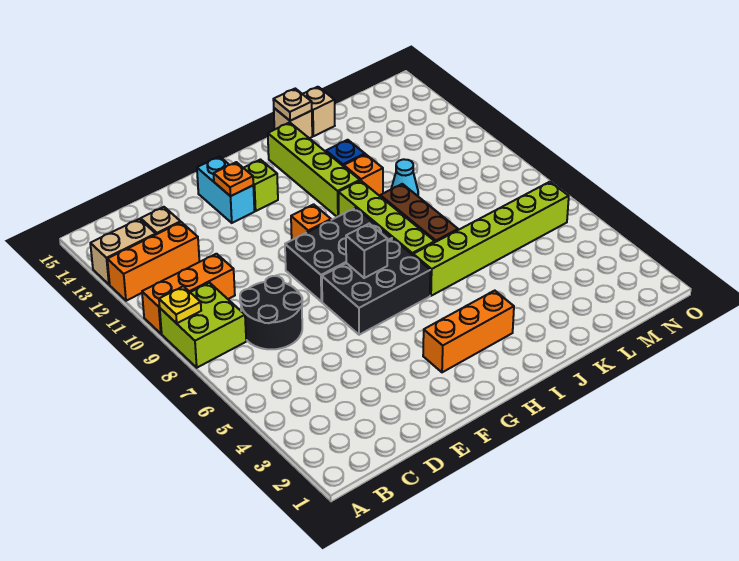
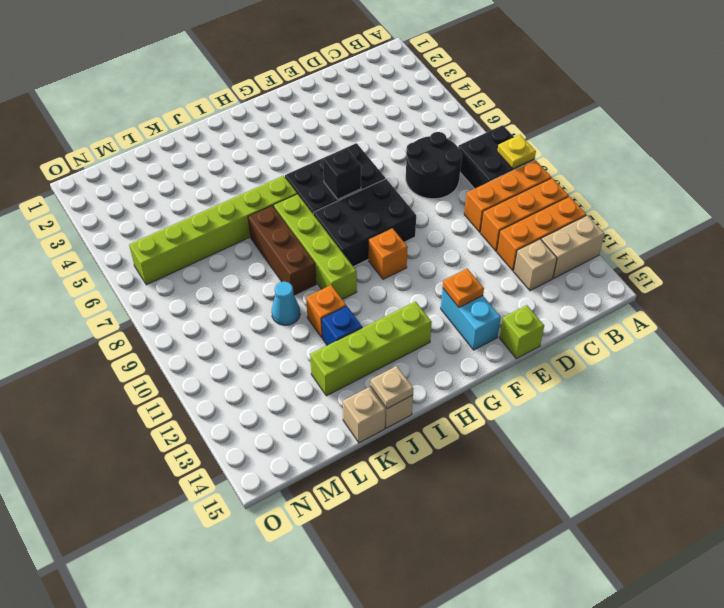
lime brick A8:B9 level 1 -> black brick A8:B9 level 1
orange brick G3:I3 level 1 -> orange brick A11:C11 level 1
lime brick G13 level 1 -> lime brick E15 level 1
lime brick I11:I14 level 1 -> lime brick H13:K13 level 1

